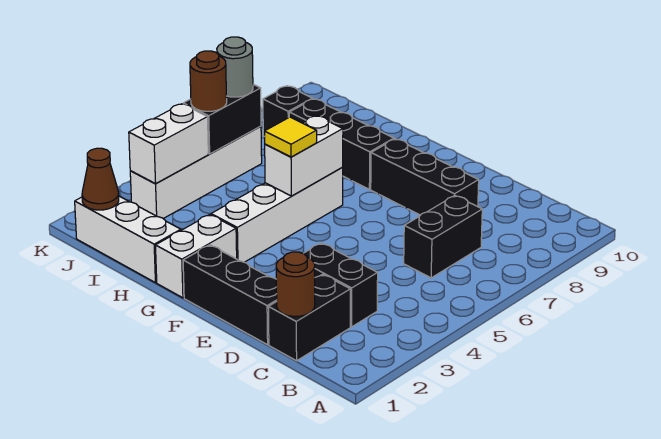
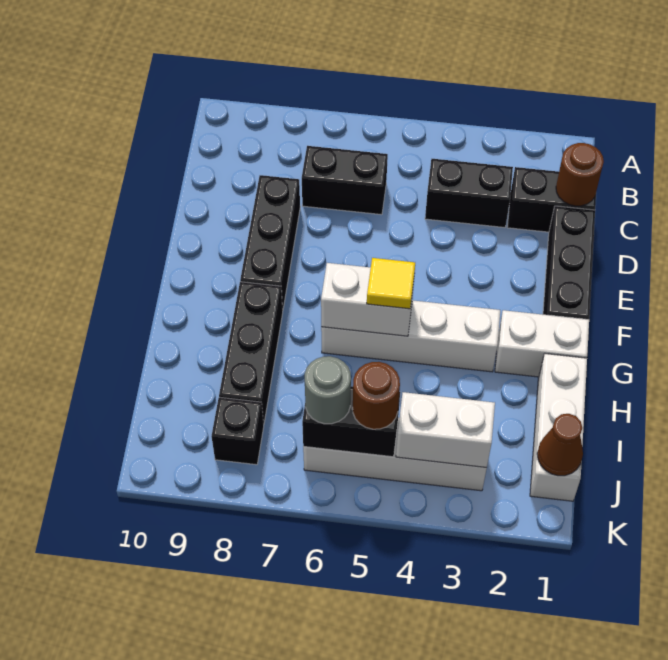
black brick C3:D3 level 1 -> black brick C3:C4 level 1

